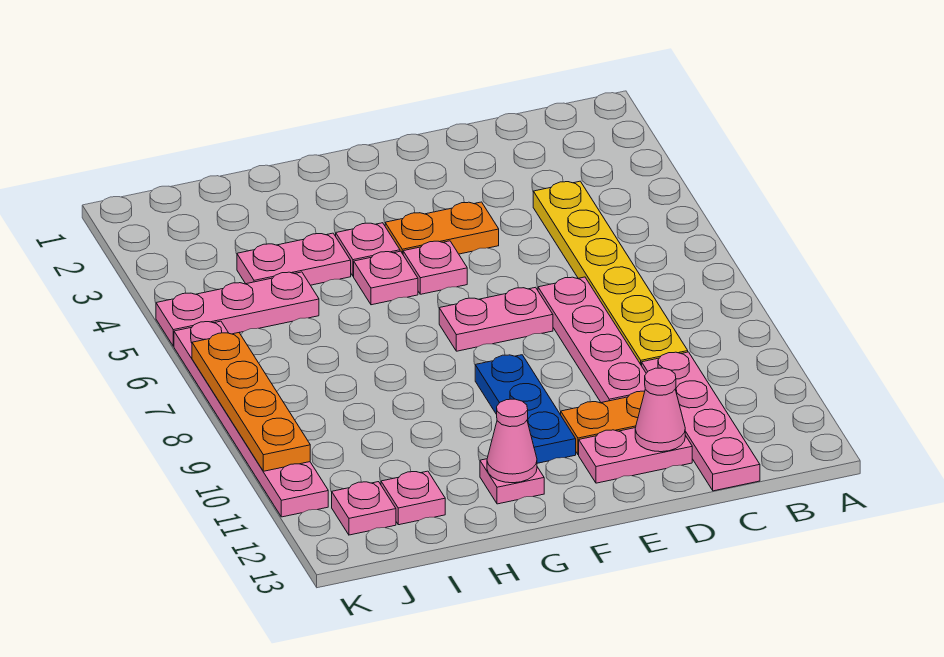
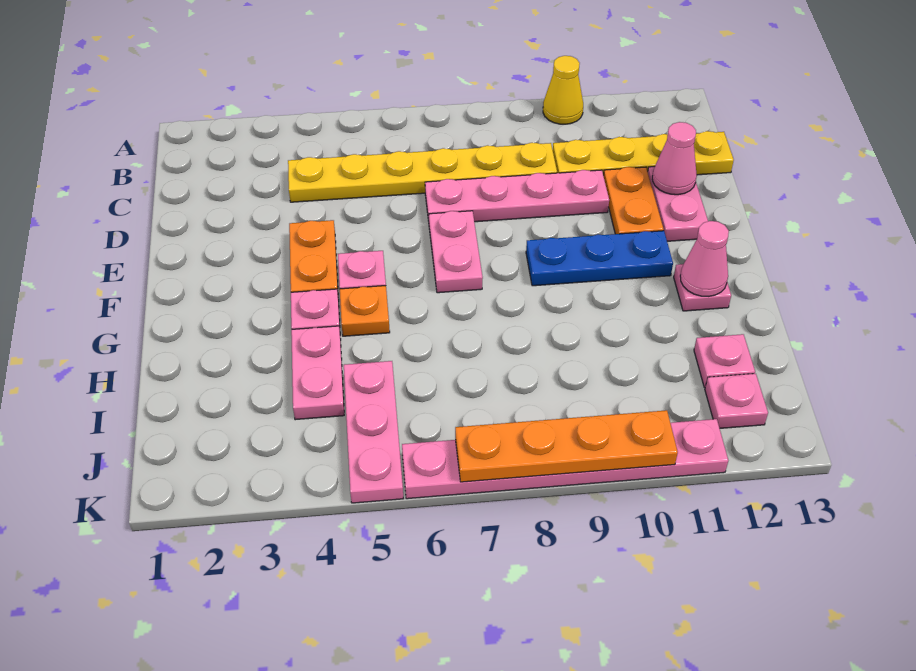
none -> yellow cone A10 level 1
pink plate C10:C13 level 1 -> yellow plate C10:C13 level 1
pink plate G5 level 1 -> orange plate G5 level 1

